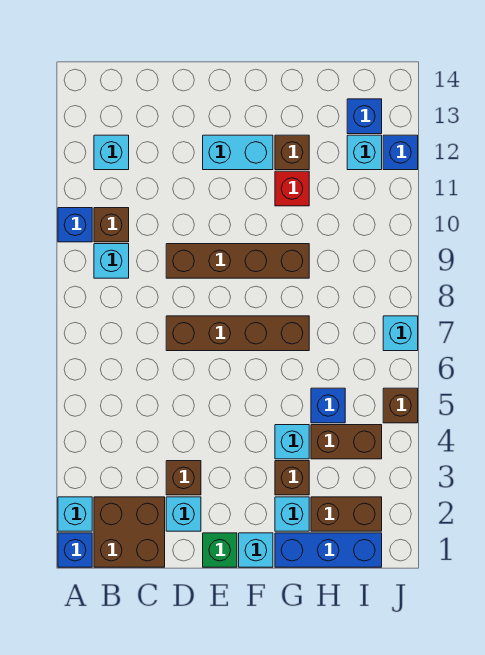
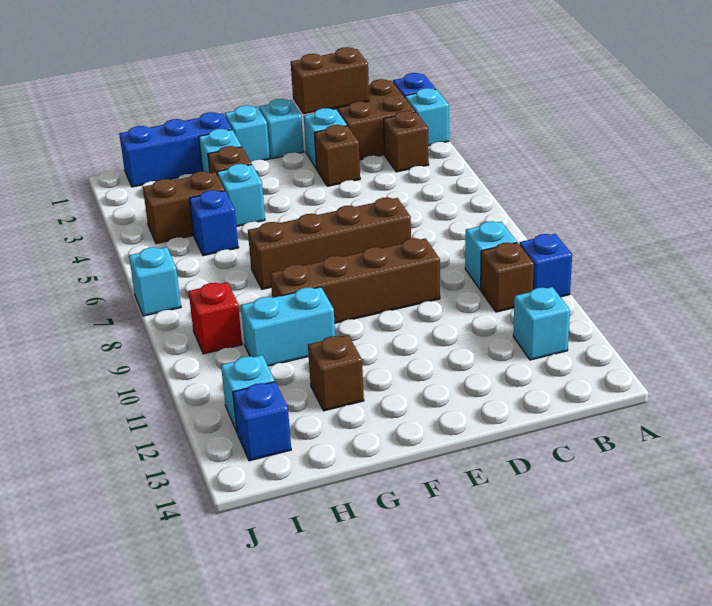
green brick E1 level 1 -> cyan brick E1 level 1
cyan brick E12:F12 level 1 -> cyan brick G10:H10 level 1
red brick G11 level 1 -> red brick I9 level 1
brown brick H2:I2 level 1 -> brown brick C1:D1 level 2
brown brick J5 level 1 -> brown brick B3 level 1
blue brick J12 level 1 -> none

